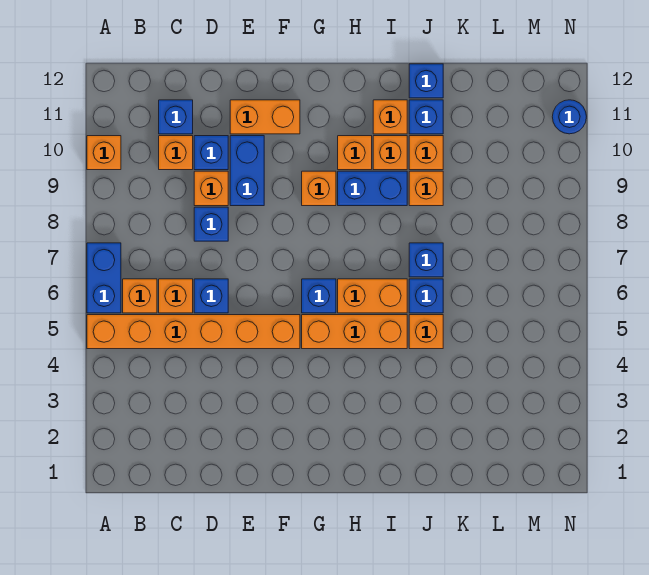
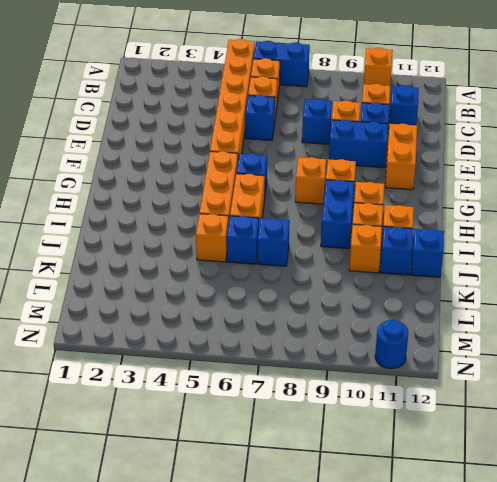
orange brick J9 level 1 -> orange brick G8 level 1

